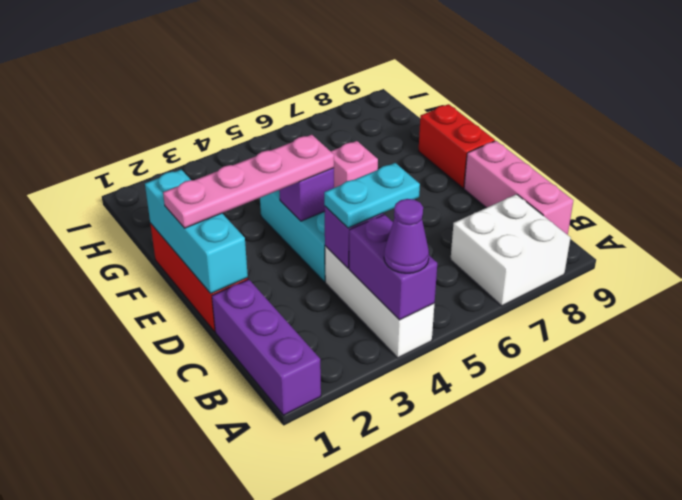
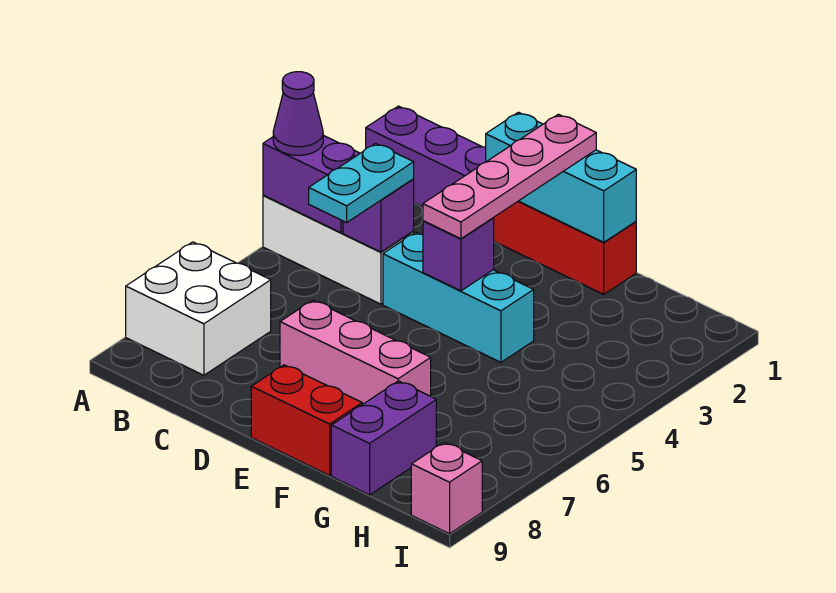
pink brick B9:D9 level 1 -> pink brick D7:F7 level 1
pink brick F6 level 1 -> pink brick I9 level 1
none -> purple brick G8:G9 level 1

